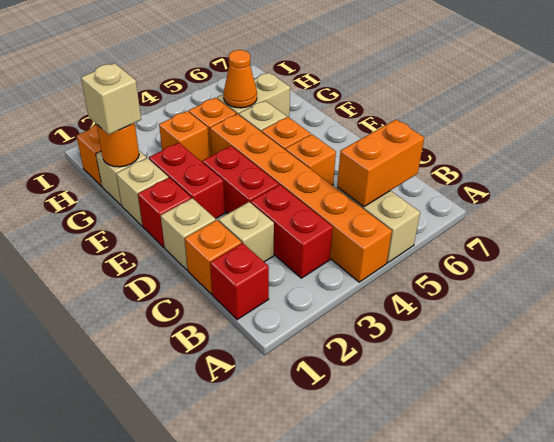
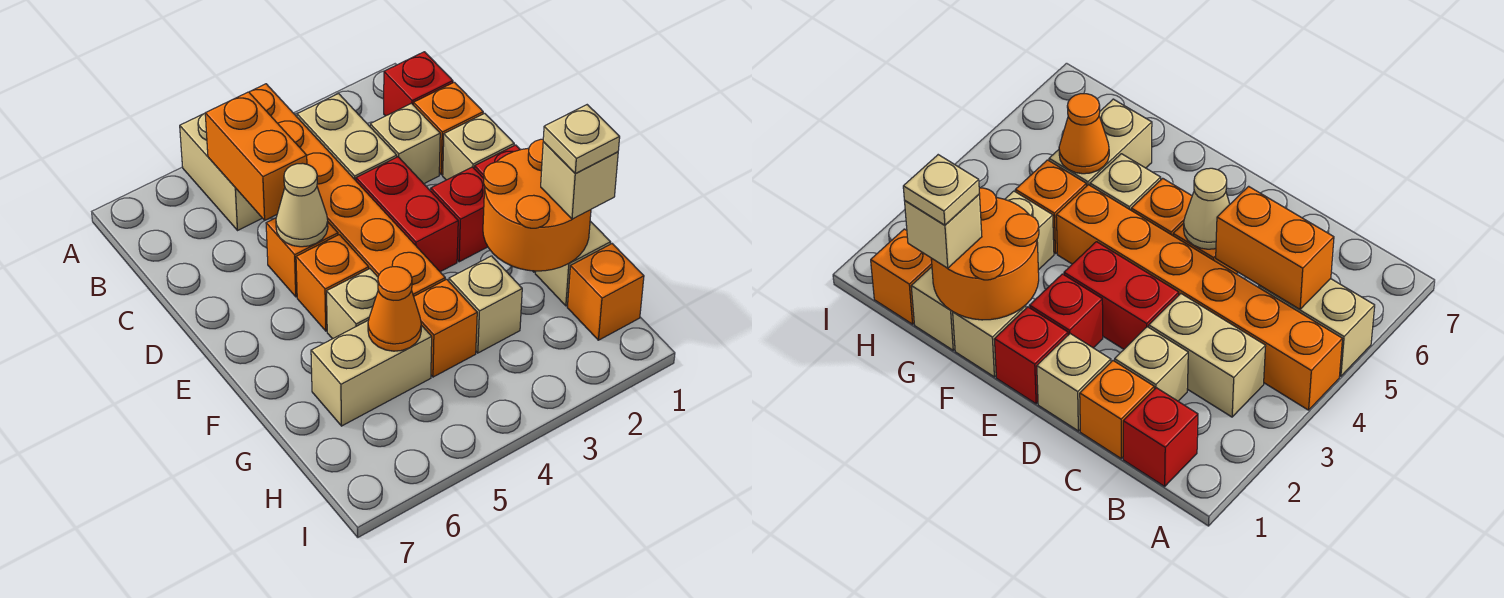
red brick B3:C3 level 1 -> tan brick B3:C3 level 1
orange brick B5:B6 level 2 -> orange brick B5:C5 level 2
none -> tan cone D5 level 2
red brick E2:F2 level 1 -> red brick E2 level 1
orange round brick G1 level 2 -> orange round brick F1:G2 level 2
none -> tan plate G1 level 4
orange brick G3 level 1 -> tan brick G3 level 1

